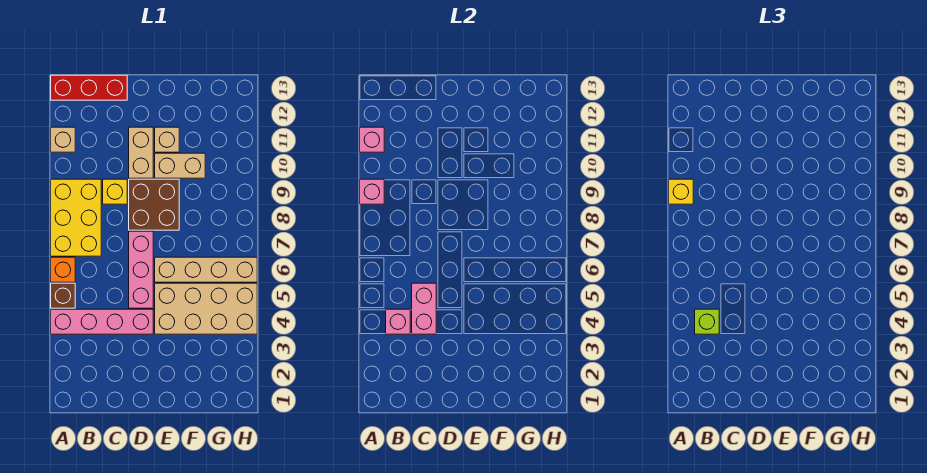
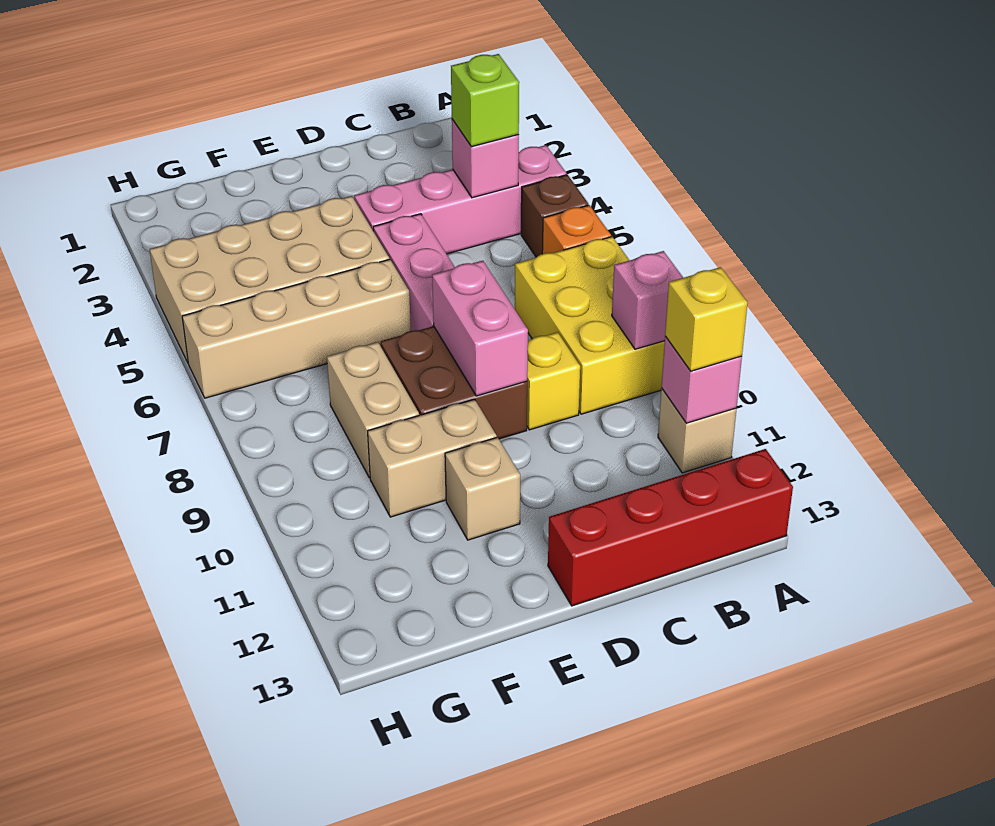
yellow brick A9 level 3 -> yellow brick A11 level 3
red brick A13:C13 level 1 -> red brick A13:D13 level 1
pink brick C4:C5 level 2 -> pink brick D8:D9 level 2
tan brick D10:D11 level 1 -> tan brick F8:F9 level 1

